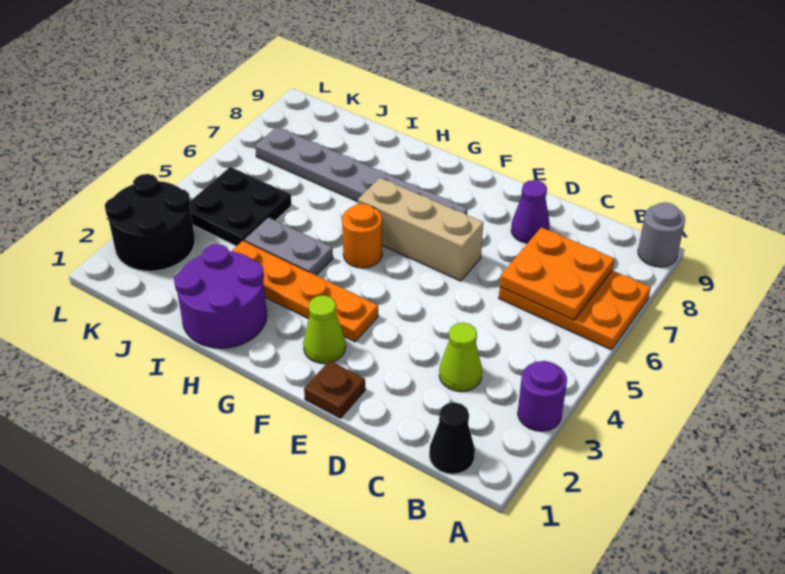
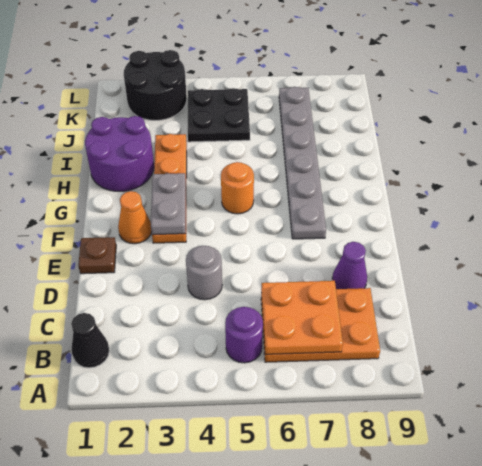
purple round brick A3 level 1 -> purple round brick B5 level 1
orange plate A6:C7 level 1 -> orange plate B6:C8 level 1
grey round brick A9 level 1 -> grey round brick D4 level 1
lime cone C3 level 1 -> none
tan brick E6:G6 level 1 -> none
lime cone F2 level 1 -> orange cone F2 level 1
grey plate H4:I4 level 1 -> grey plate F3:G3 level 2

